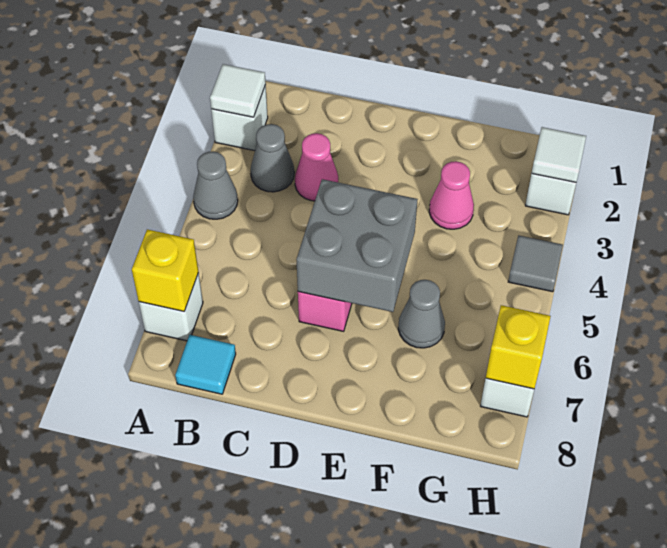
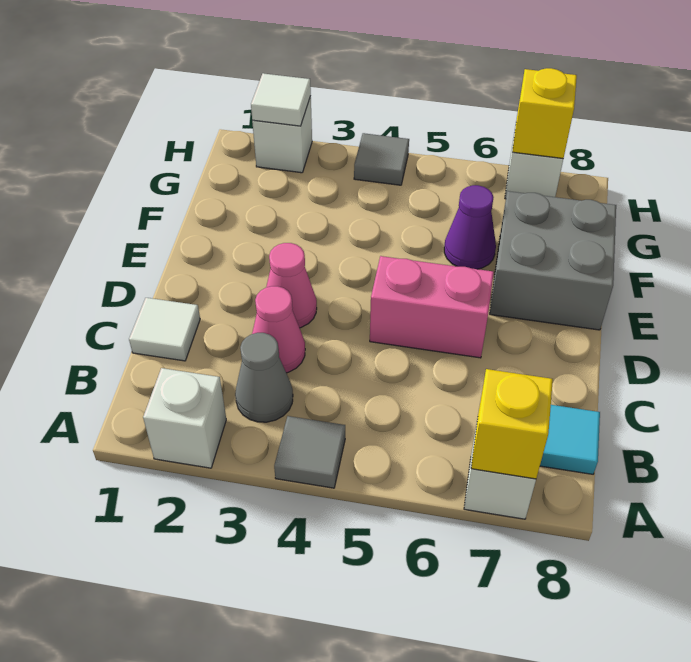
white tile A2 level 2 -> white tile C1 level 1
grey cone A4 level 1 -> grey tile A4 level 1
grey brick D5:E6 level 2 -> grey brick E7:F8 level 1
pink cone F3 level 1 -> pink cone D3 level 1
grey cone F6 level 1 -> purple cone F6 level 1

